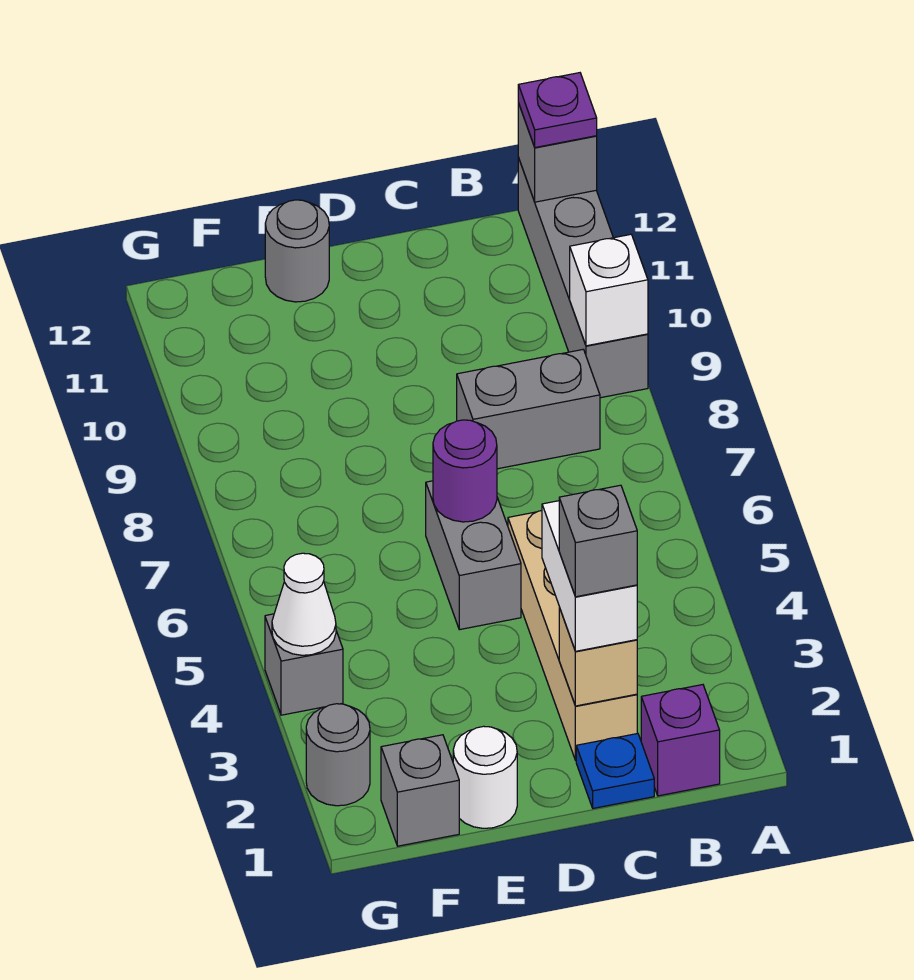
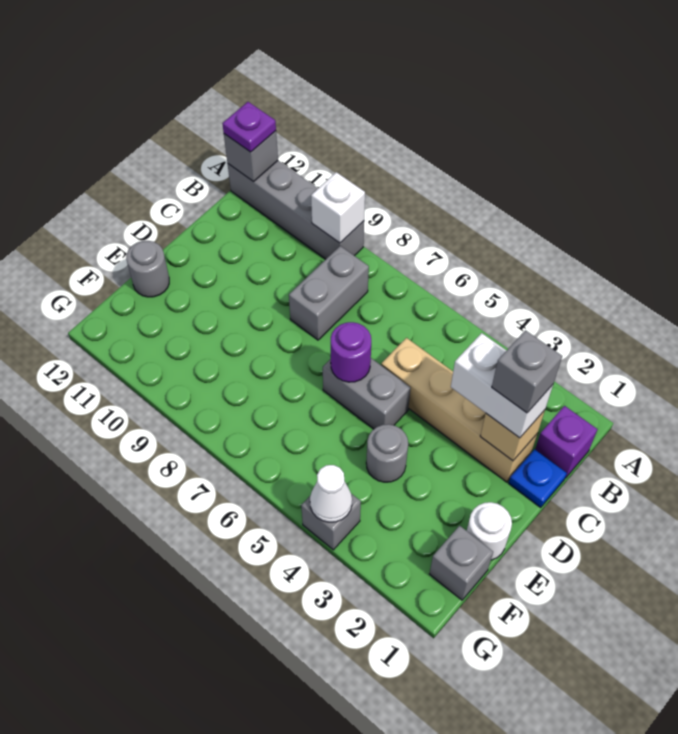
grey round brick G2 level 1 -> grey round brick E4 level 1

